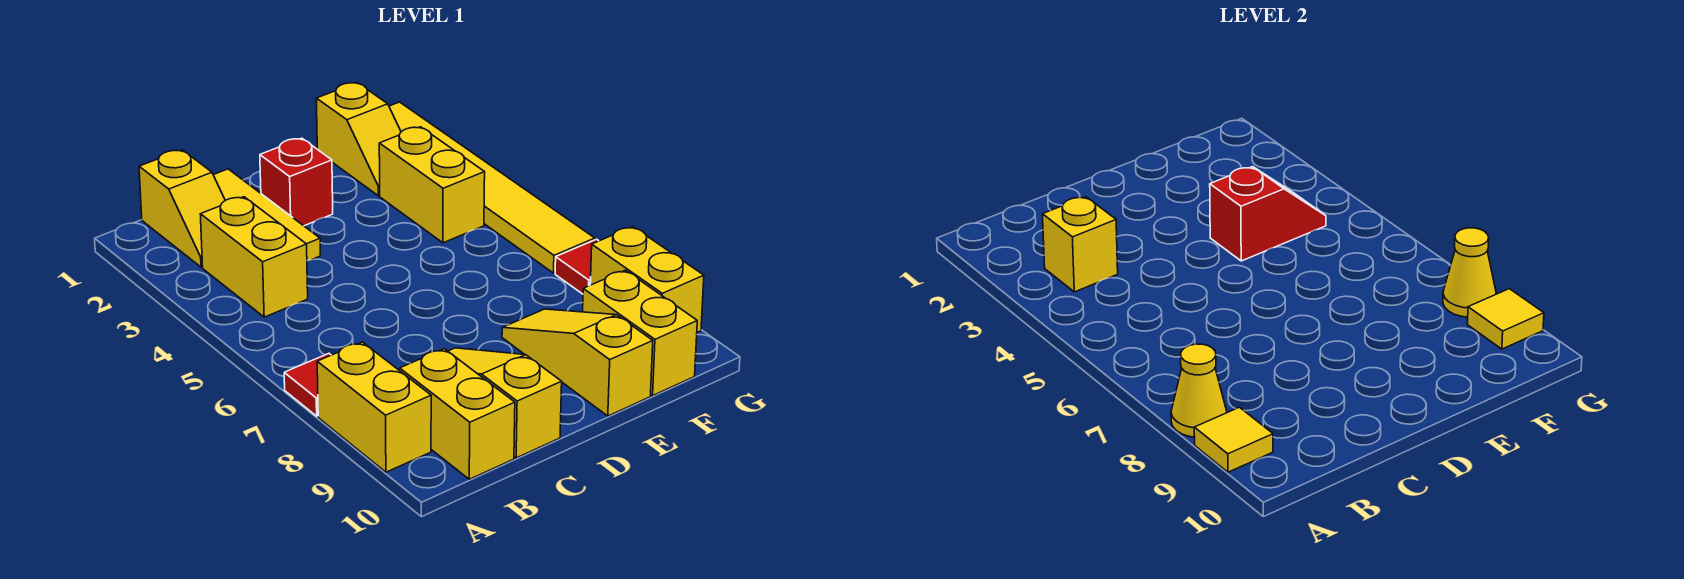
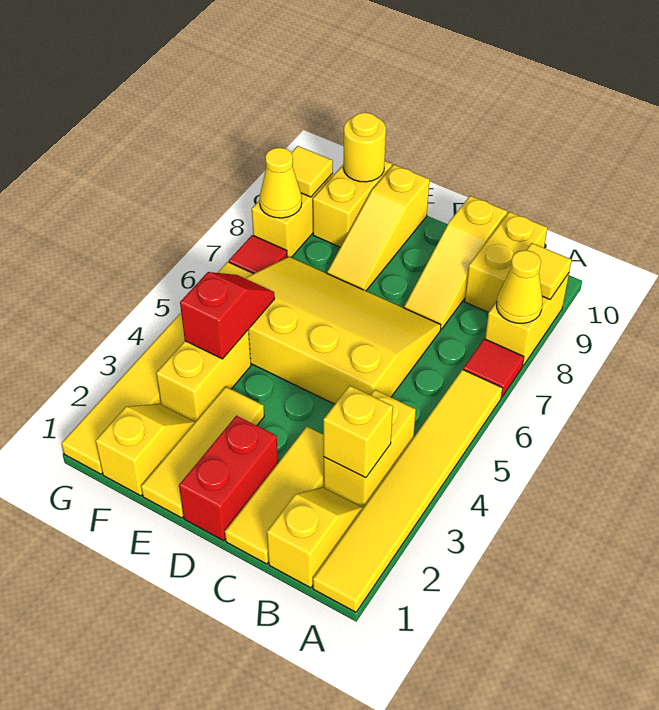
none -> yellow tile A1:A6 level 1
none -> yellow slope C5:F7 level 1 top 5
red brick D2 level 1 -> red brick D1:D2 level 1
none -> yellow tile E1:E3 level 1
red slope E4:F4 level 2 top E -> red slope F4:F5 level 2 top 4
none -> yellow round brick F10 level 2

